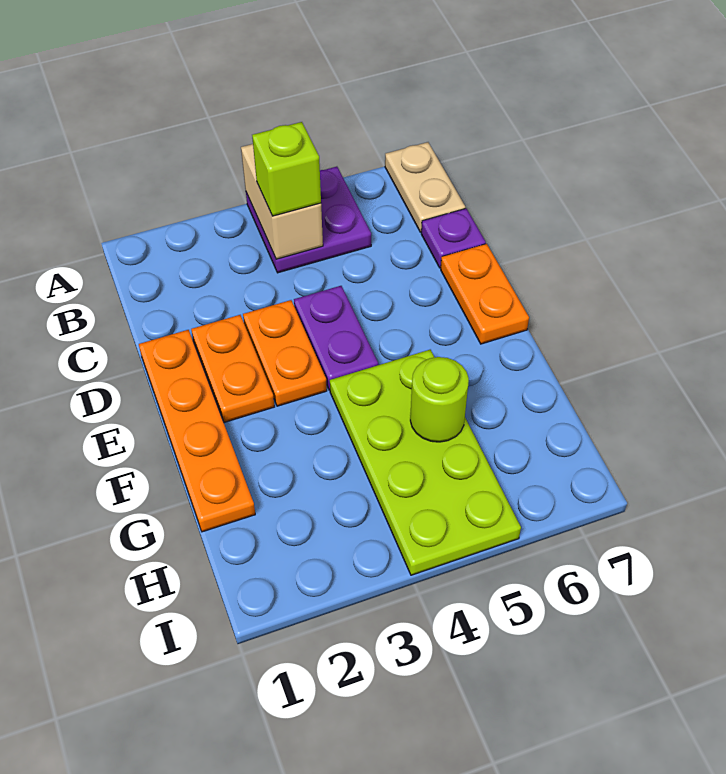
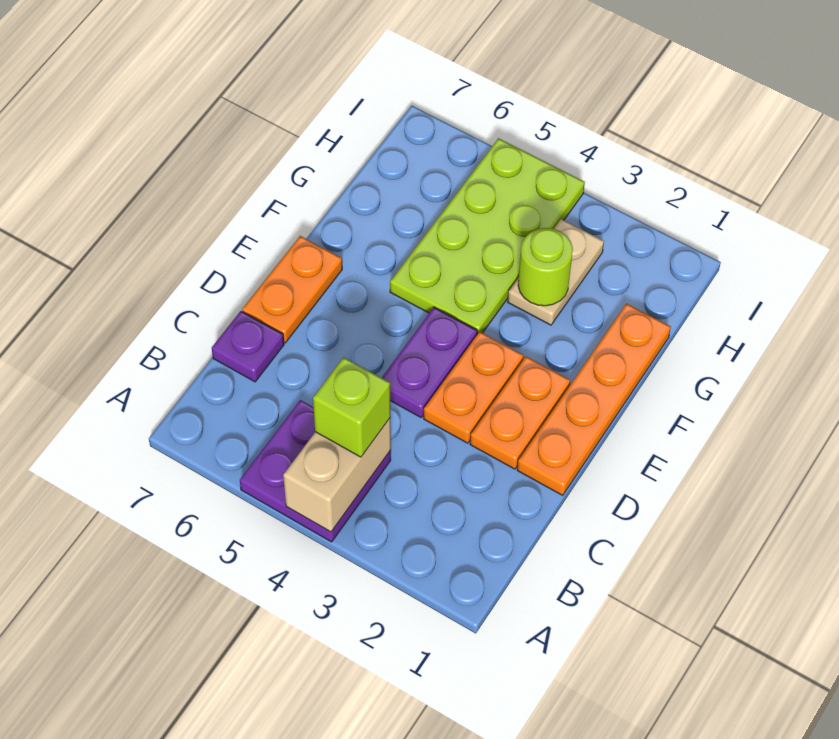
tan plate A7:B7 level 1 -> tan plate G3:H3 level 1
lime round brick G5 level 2 -> lime round brick G3 level 2

